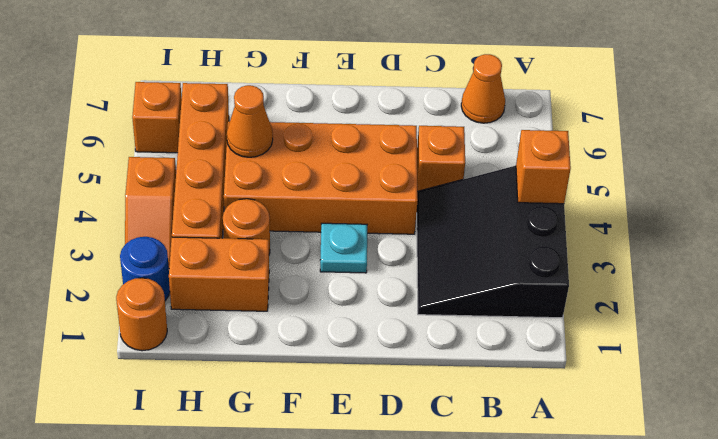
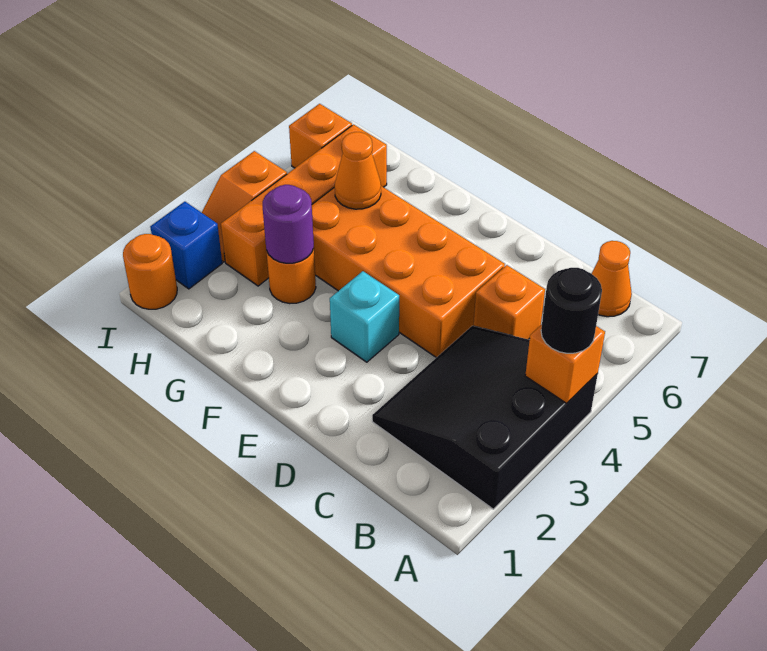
none -> black round brick A4 level 3
cyan plate E3 level 1 -> cyan brick E3 level 1
orange brick G2:H2 level 1 -> none
none -> purple round brick G3 level 2
blue round brick I2 level 1 -> blue brick I2 level 1

